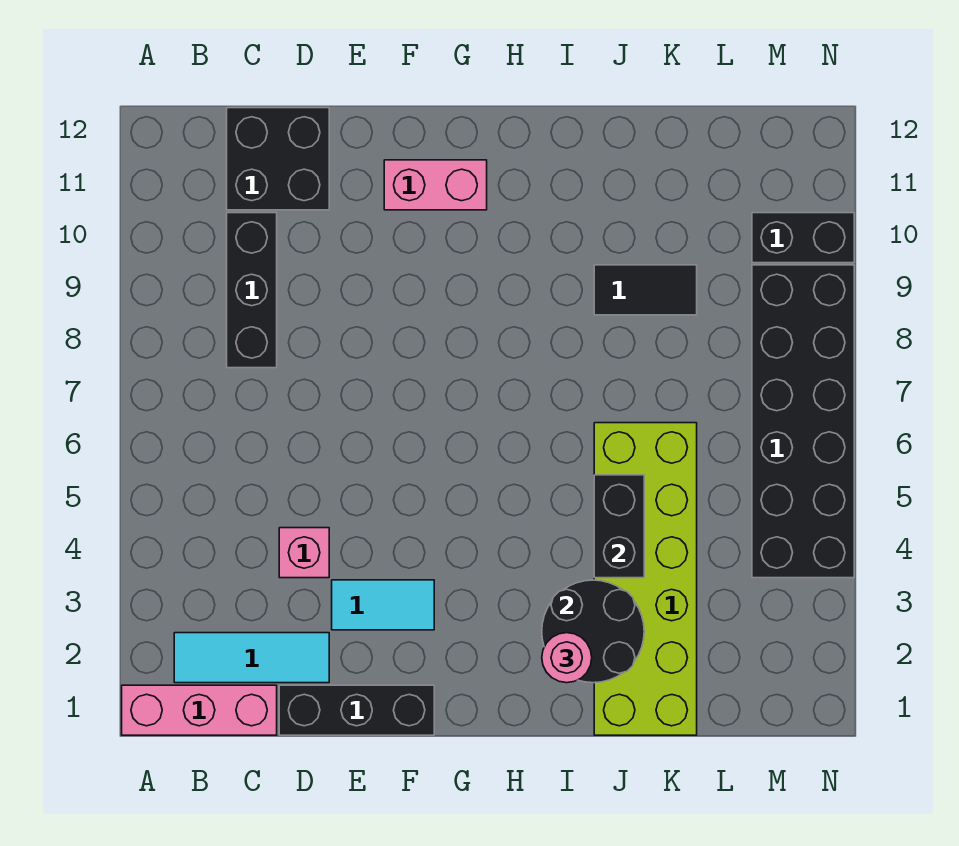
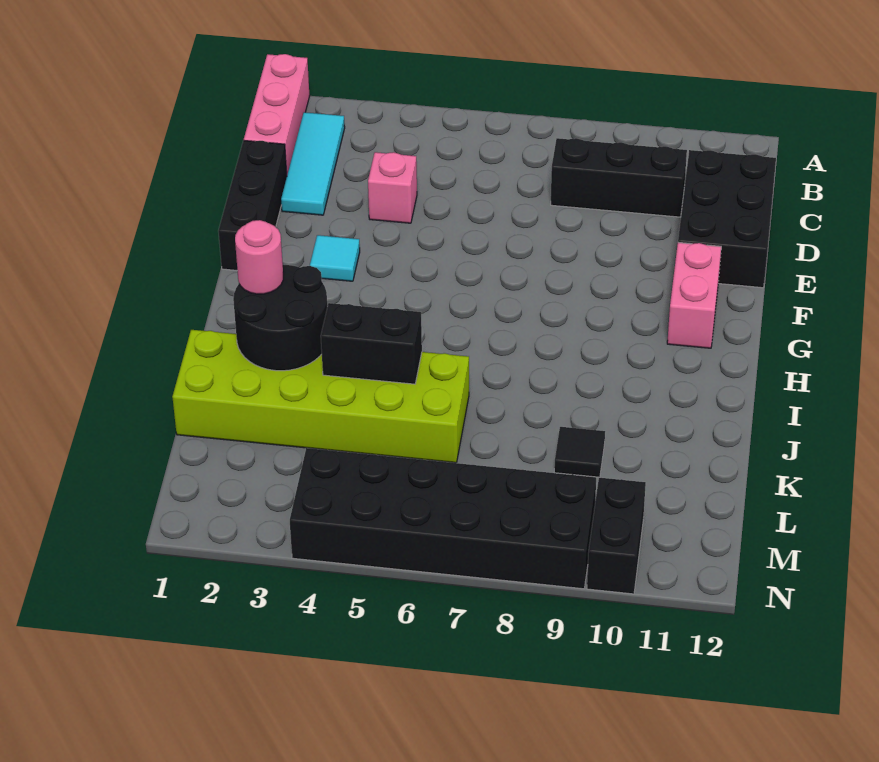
black brick C11:D12 level 1 -> black brick C11:E12 level 1
cyan tile E3:F3 level 1 -> cyan tile F3 level 1
black tile J9:K9 level 1 -> black tile K9 level 1

